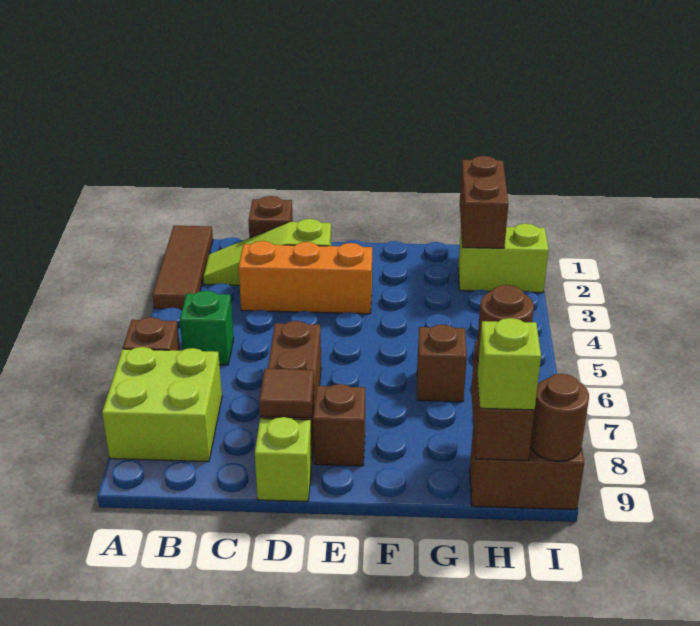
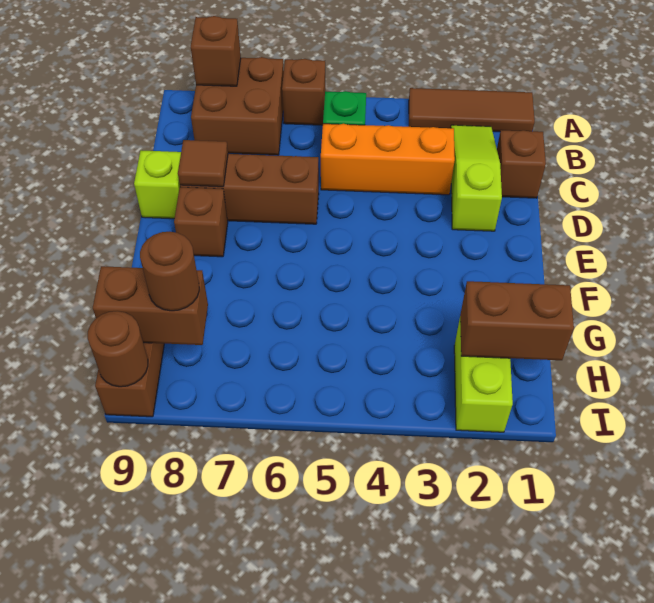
lime brick A7:B8 level 1 -> brown brick A7:B8 level 1
orange brick C3:E3 level 1 -> orange brick C3:C5 level 1
brown brick G6 level 1 -> brown brick A8 level 2
lime brick H9 level 3 -> none

